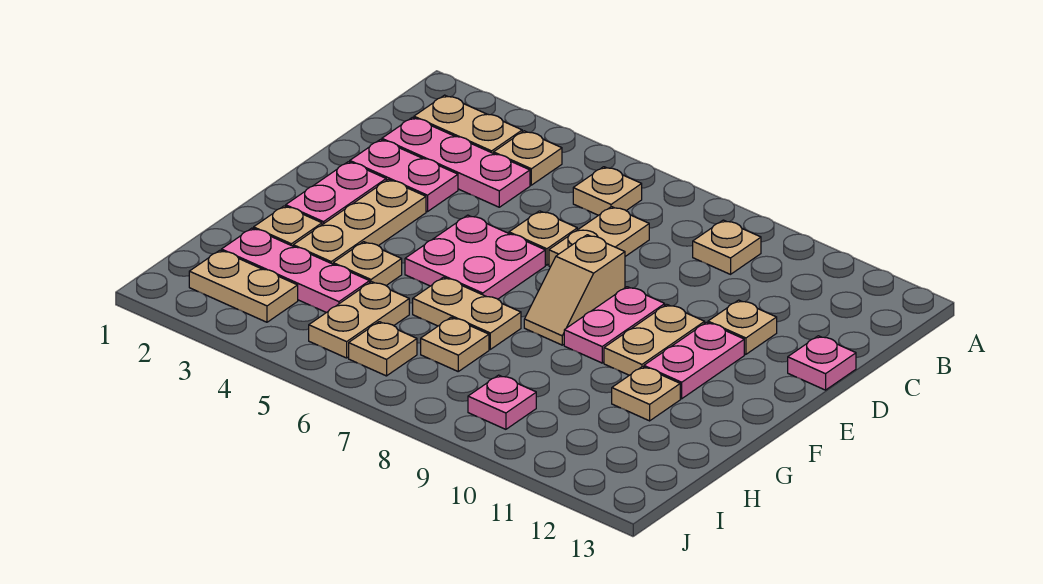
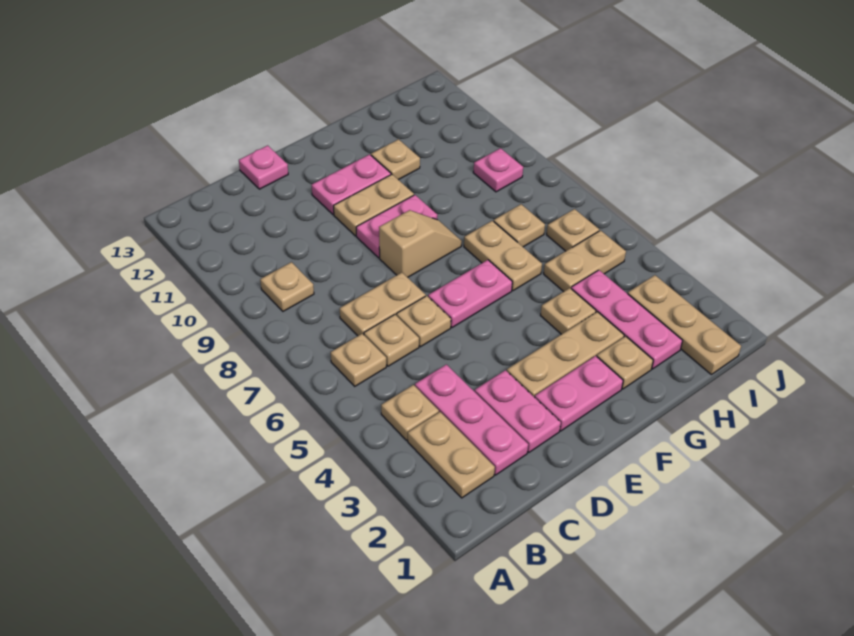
tan plate D11 level 1 -> tan plate C6 level 1
pink plate E5:F6 level 1 -> pink plate E6:F6 level 1
tan plate I2:I3 level 1 -> tan plate I1:I3 level 1

